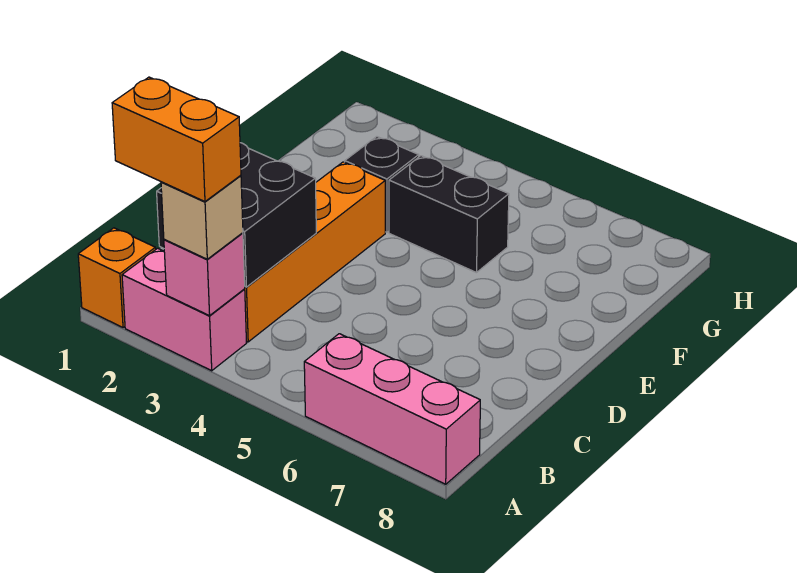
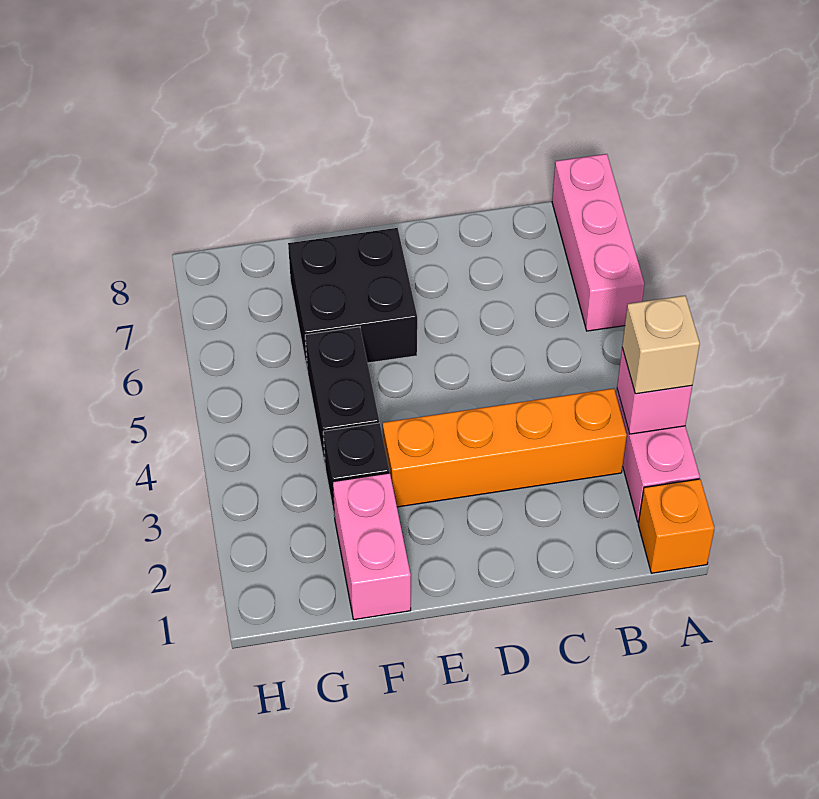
orange brick A2:A3 level 4 -> none
black brick B2:C3 level 2 -> black brick E6:F7 level 1
none -> pink brick F1:F2 level 1

